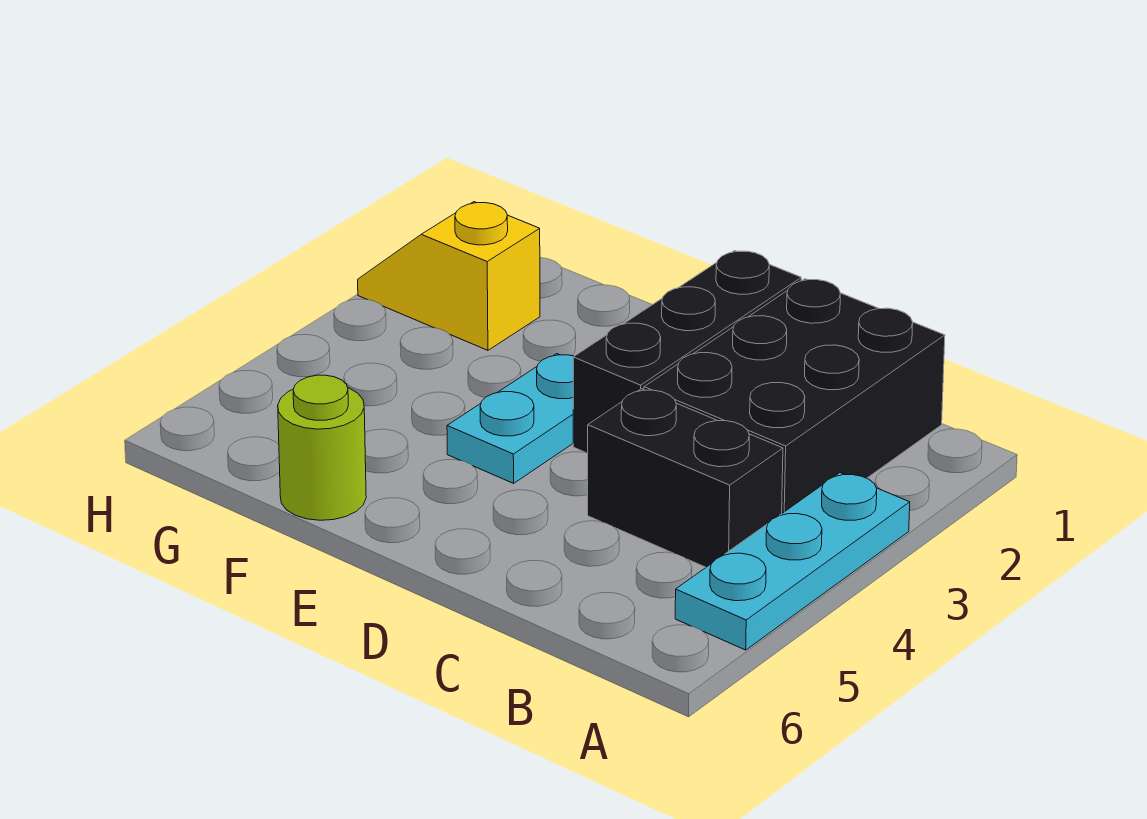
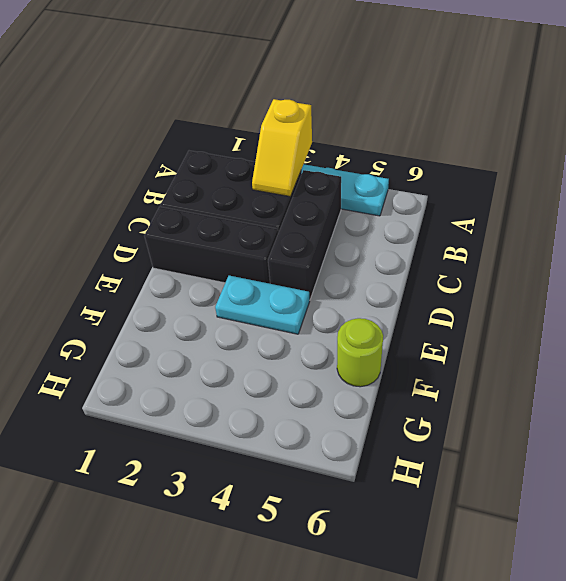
black brick B4:C4 level 1 -> black brick B4:D4 level 1
yellow slope G2:H2 level 1 top G -> yellow slope A3:B3 level 2 top A

